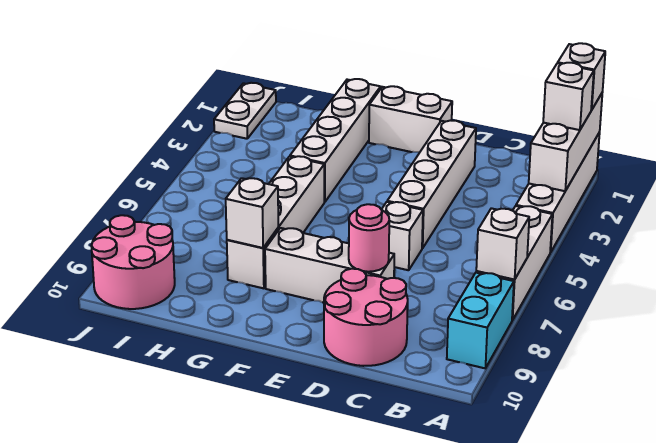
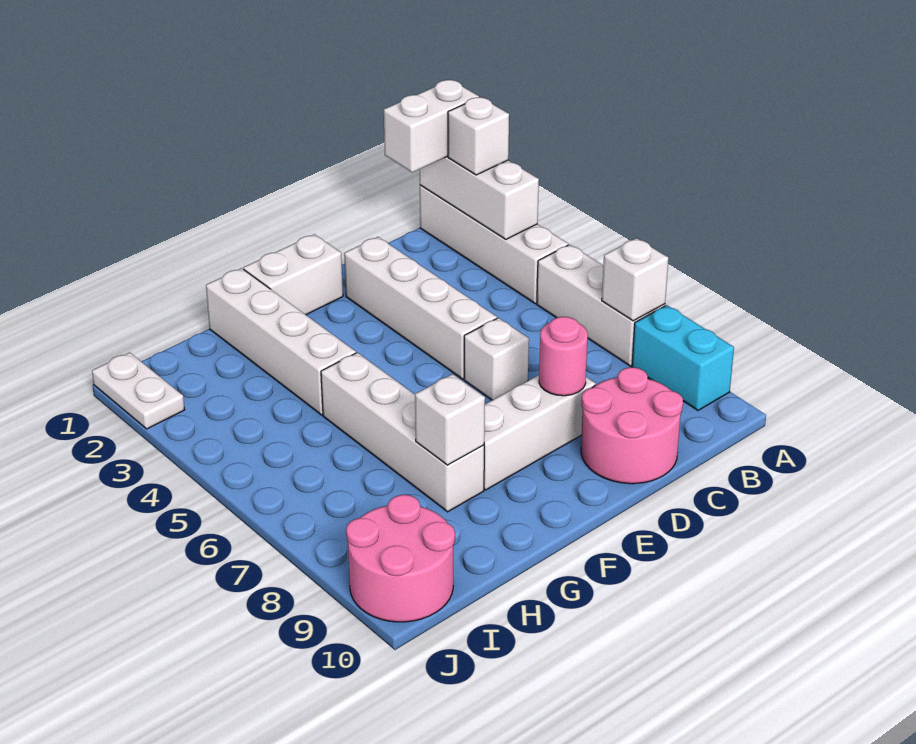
white brick A1 level 3 -> white brick A1:B1 level 3

